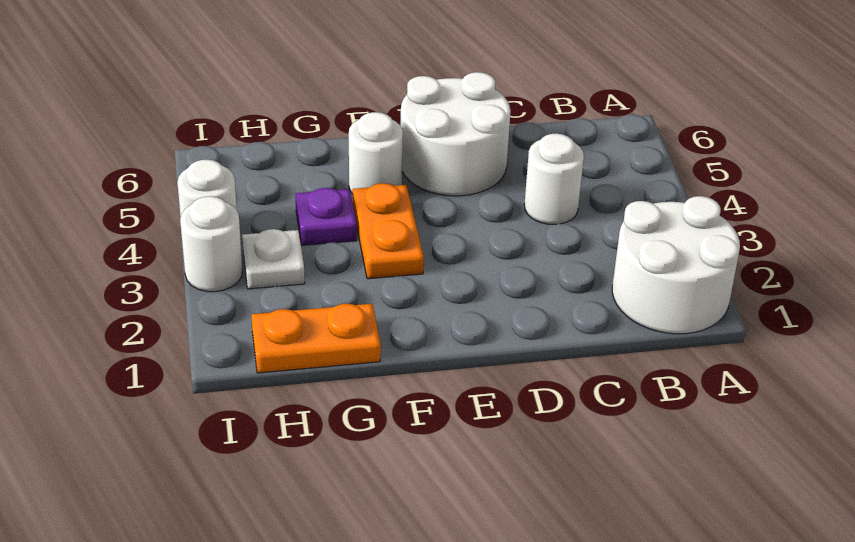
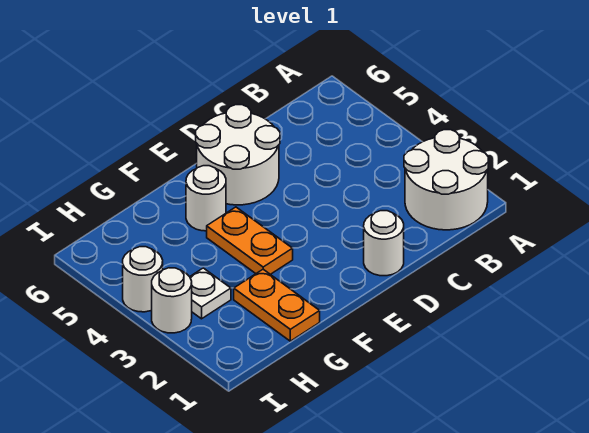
white round brick C4 level 1 -> white round brick D1 level 1
orange plate G1:H1 level 1 -> orange plate G1:G2 level 1
purple plate G4 level 1 -> none

